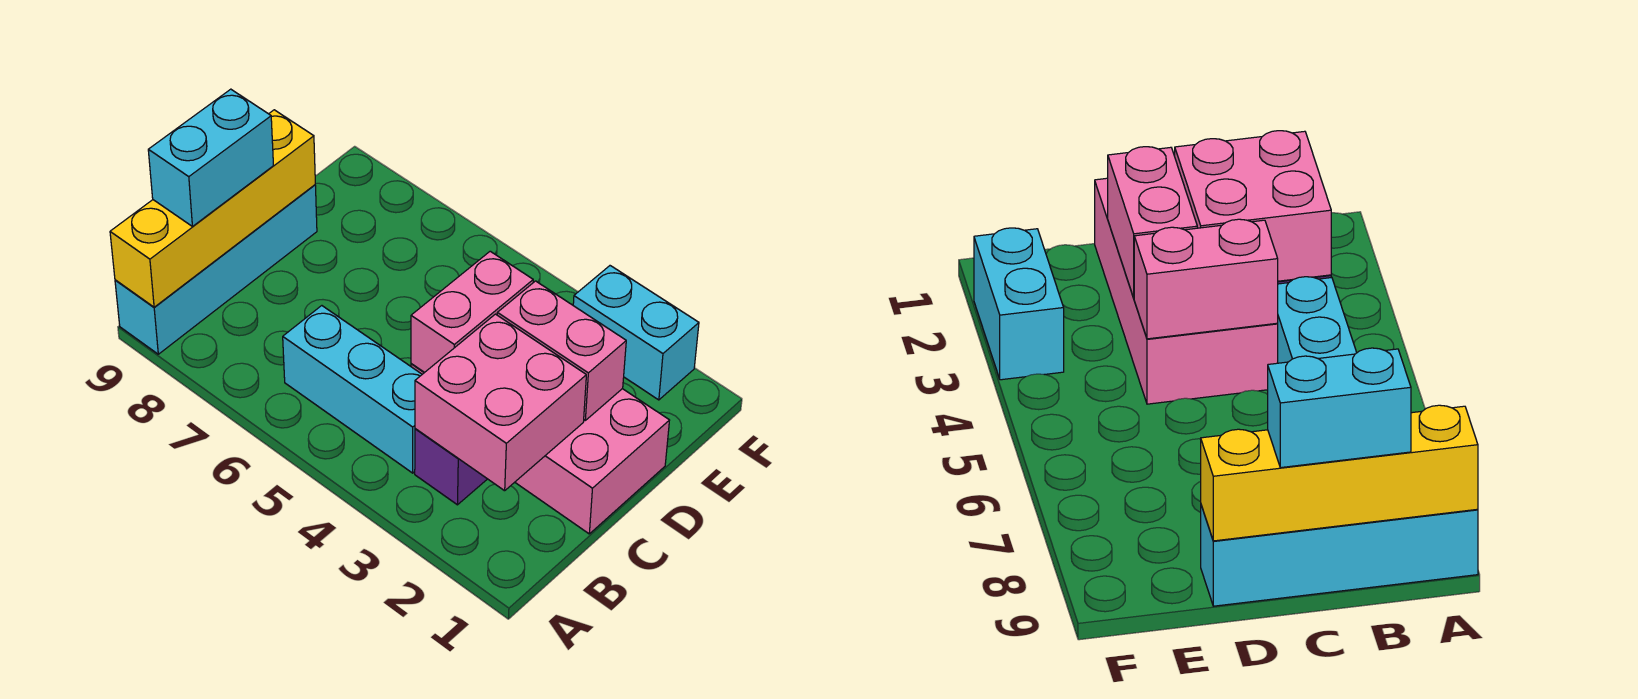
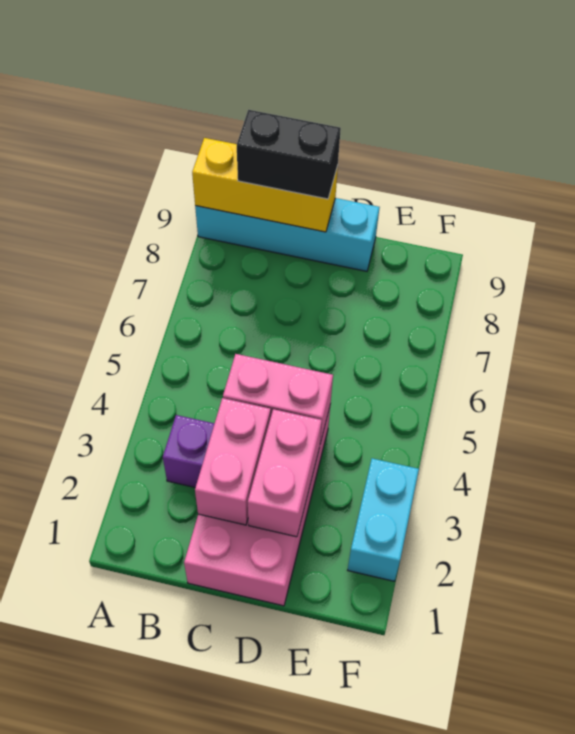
yellow brick A9:D9 level 2 -> yellow brick A9:C9 level 2
pink brick B2:C3 level 2 -> pink brick C2:C3 level 2
cyan brick B4:B6 level 1 -> none
cyan brick B9:C9 level 3 -> black brick B9:C9 level 3

